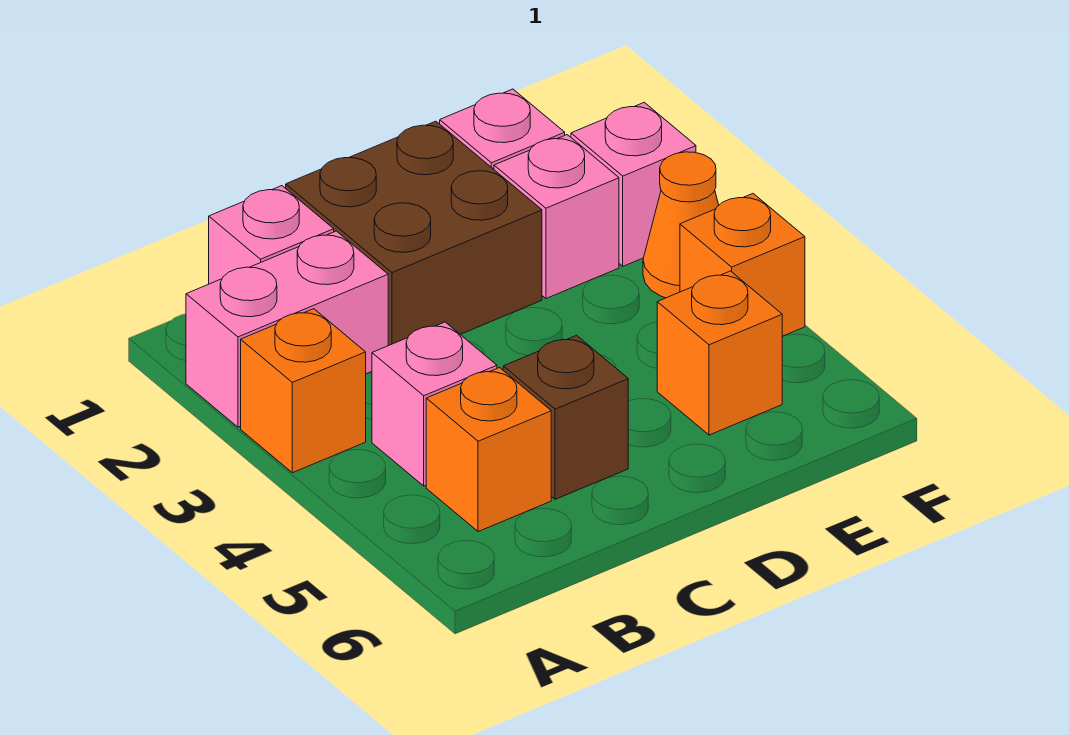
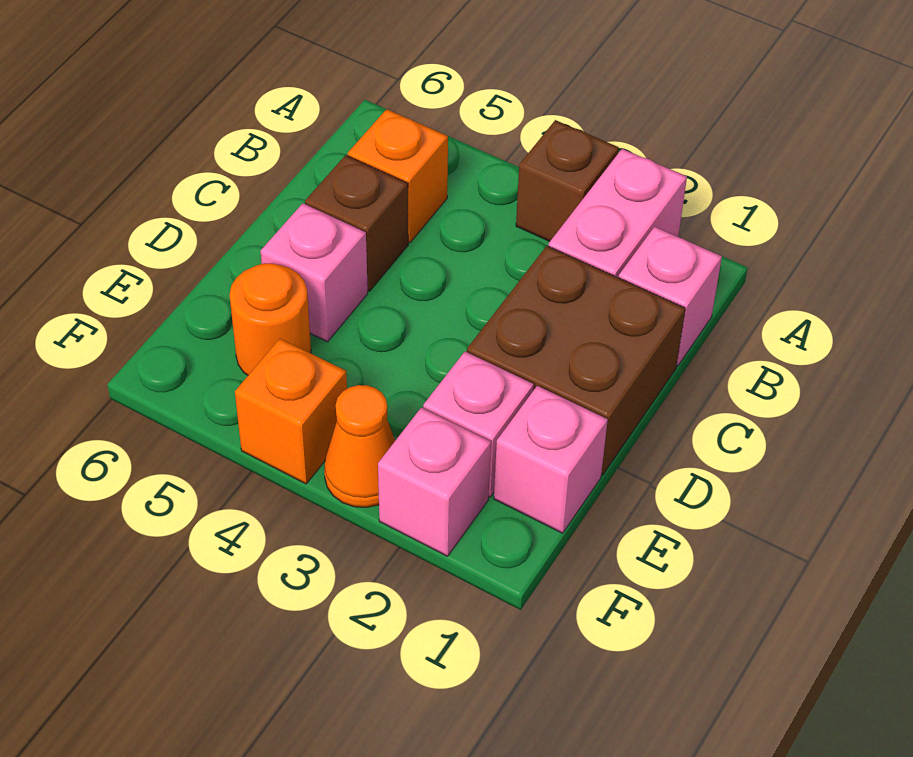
orange brick A3 level 1 -> brown brick A3 level 1
pink brick B4 level 1 -> pink brick D5 level 1
orange brick E5 level 1 -> orange round brick E5 level 1

